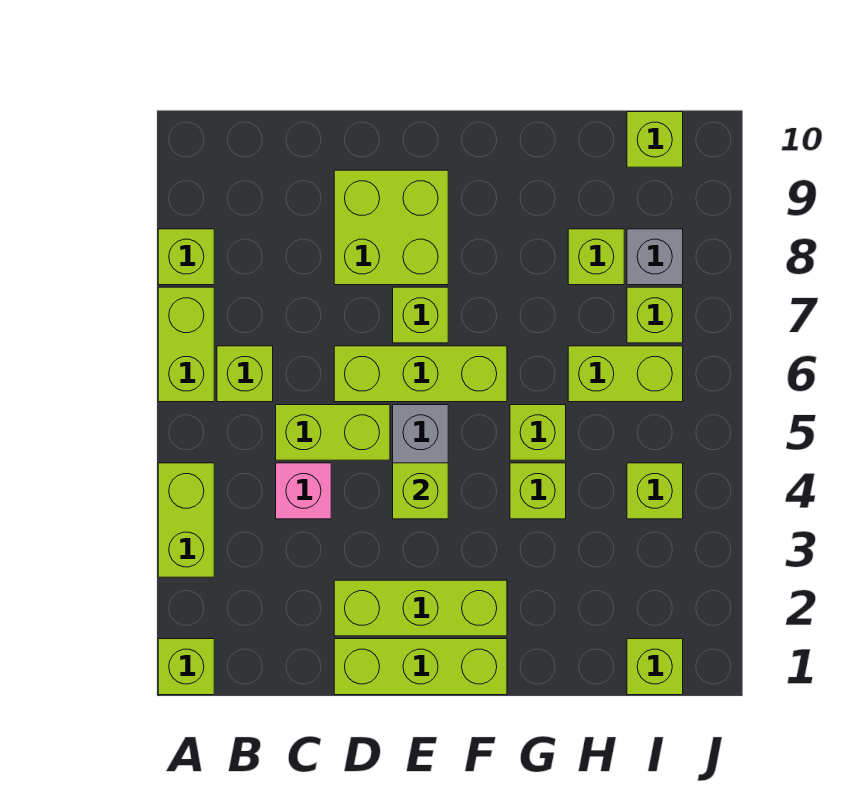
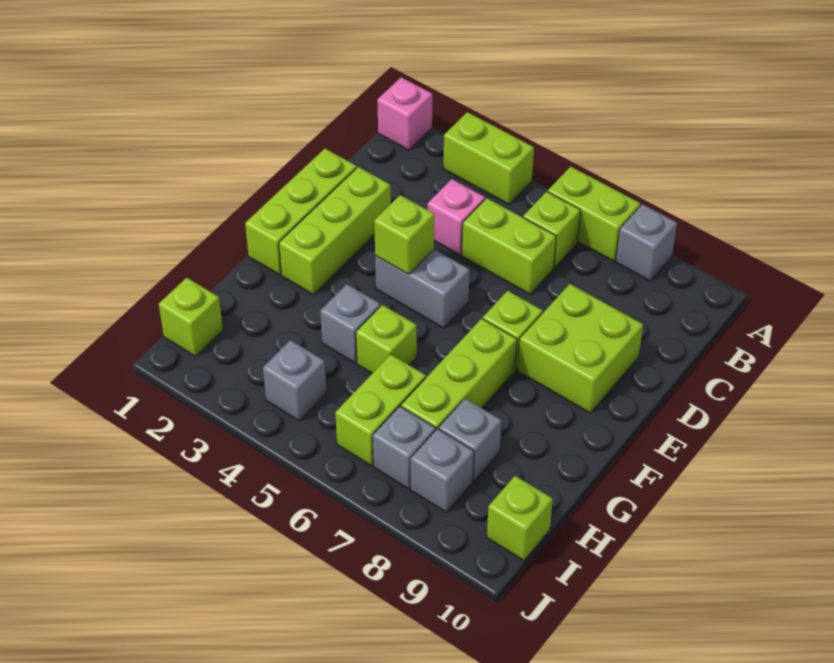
lime brick A1 level 1 -> pink brick A1 level 1
lime brick A8 level 1 -> grey brick A8 level 1
lime brick C5:D5 level 1 -> lime brick C5:C6 level 1
lime brick D6:F6 level 1 -> lime brick F7:H7 level 1
lime brick G4 level 1 -> grey brick G4 level 1
lime brick H8 level 1 -> grey brick H8 level 1
lime brick I4 level 1 -> grey brick I4 level 1
lime brick I7 level 1 -> grey brick I7 level 1

